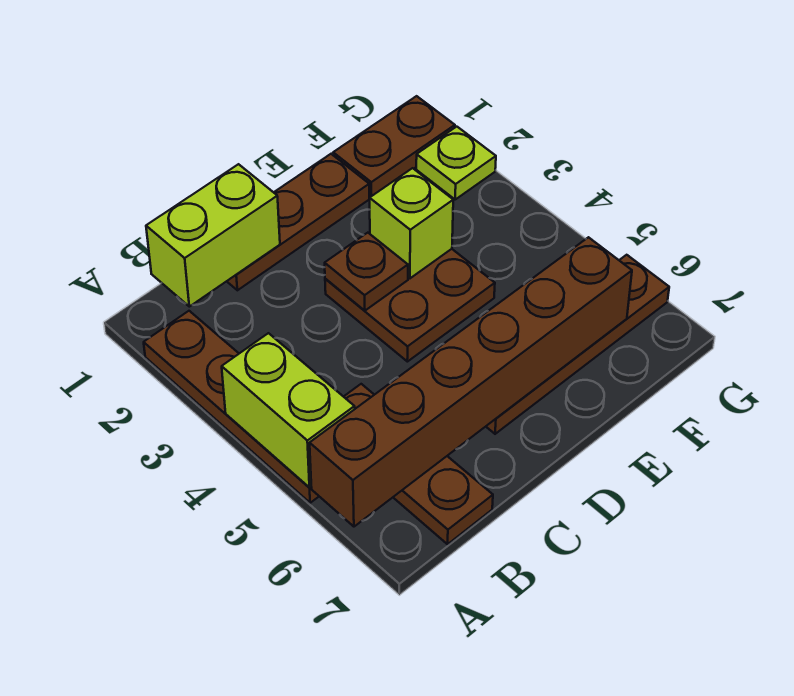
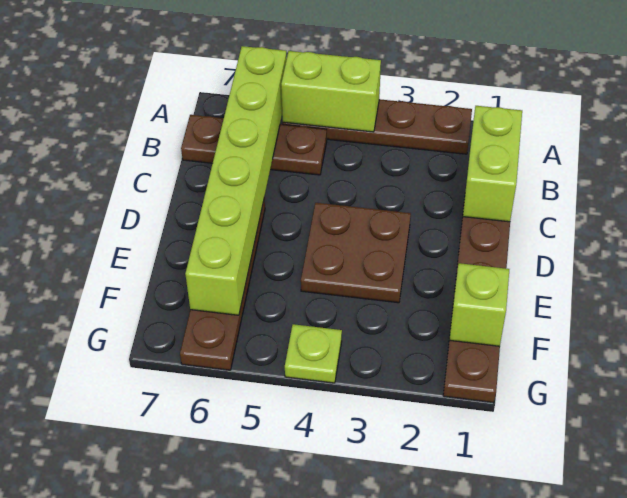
brown brick A6:F6 level 2 -> lime brick A6:F6 level 2
brown plate D3 level 2 -> none
lime brick E3 level 2 -> lime brick F1 level 2
lime plate G2 level 1 -> lime plate G4 level 1

